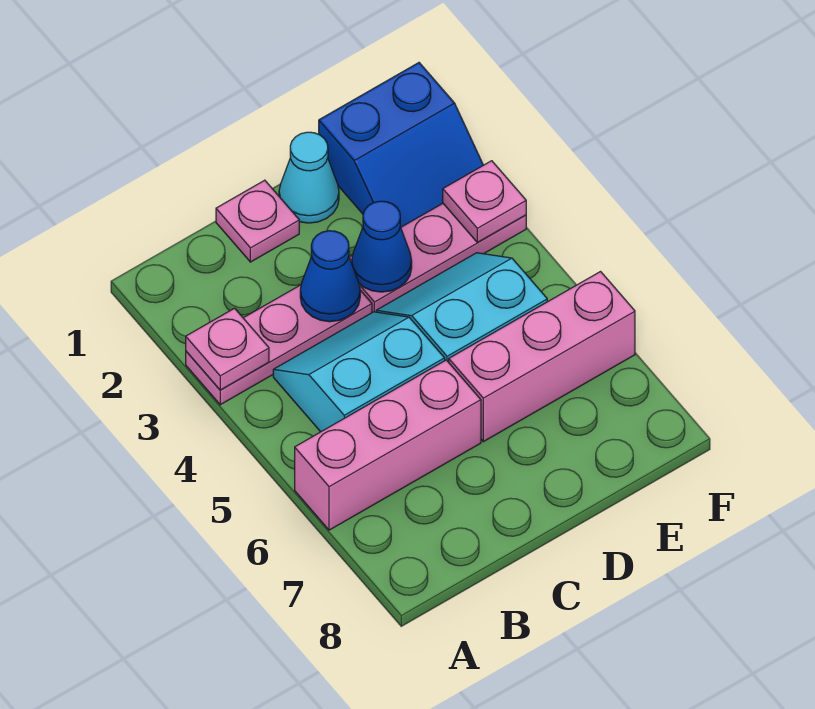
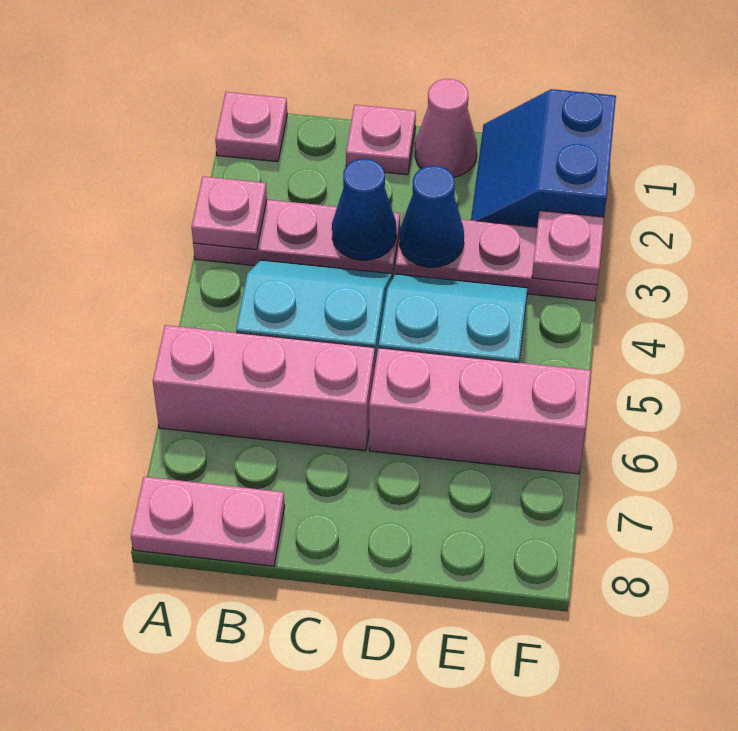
none -> pink plate A1 level 1
none -> pink plate A8:B8 level 1
cyan cone D1 level 1 -> pink cone D1 level 1
blue slope E1:F2 level 1 top 1 -> blue slope E1:F2 level 1 top F

